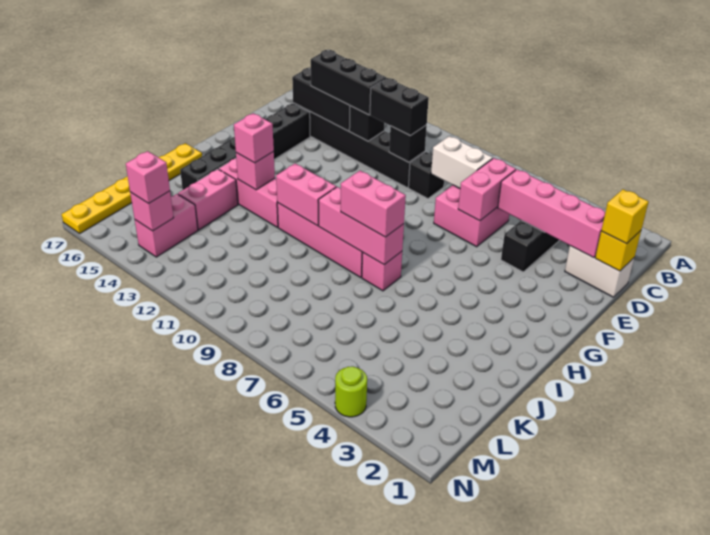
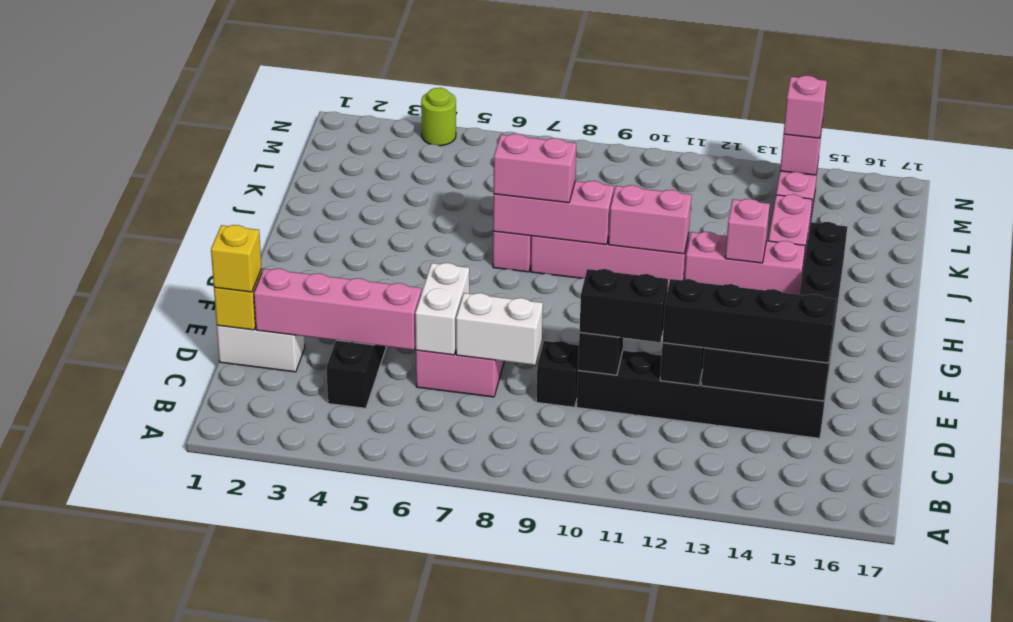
pink brick D6:E6 level 2 -> white brick D6:E6 level 2
black brick D12:D14 level 3 -> black brick D12:D15 level 3
pink brick I13 level 3 -> none
yellow plate I17:N17 level 1 -> none

